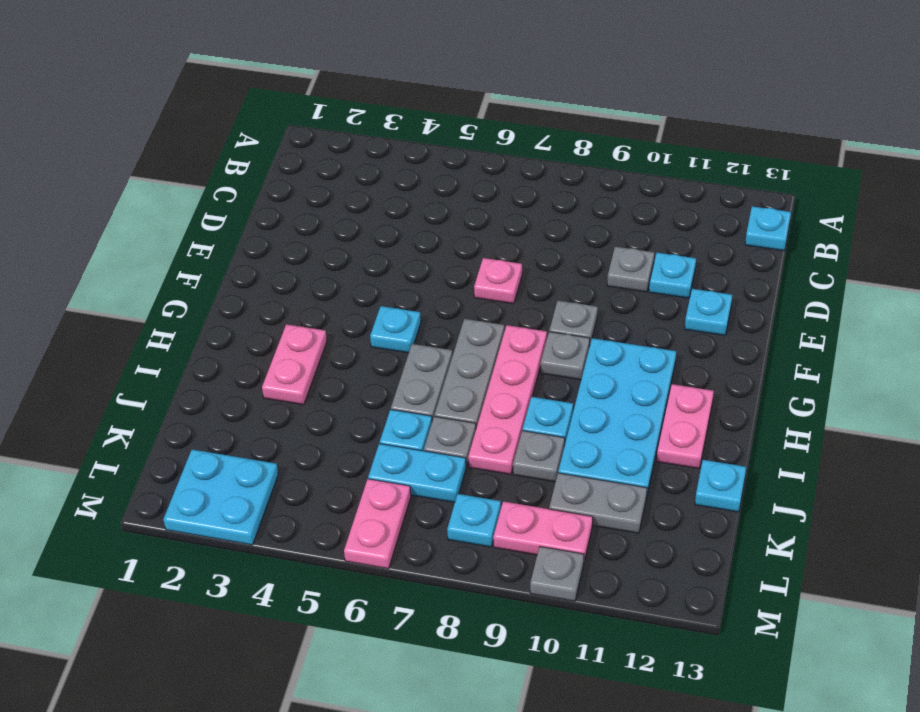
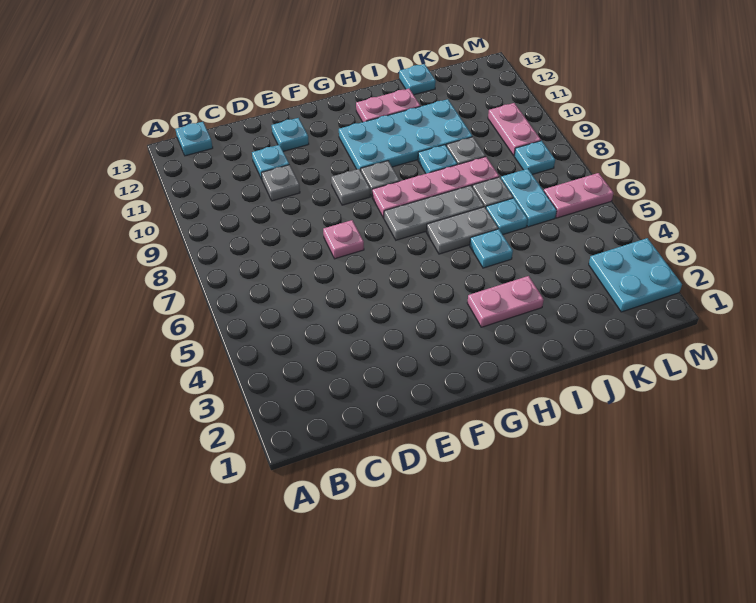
cyan plate G5 level 1 -> cyan plate I5 level 1
grey plate K10:K11 level 1 -> none
grey plate M10 level 1 -> none

